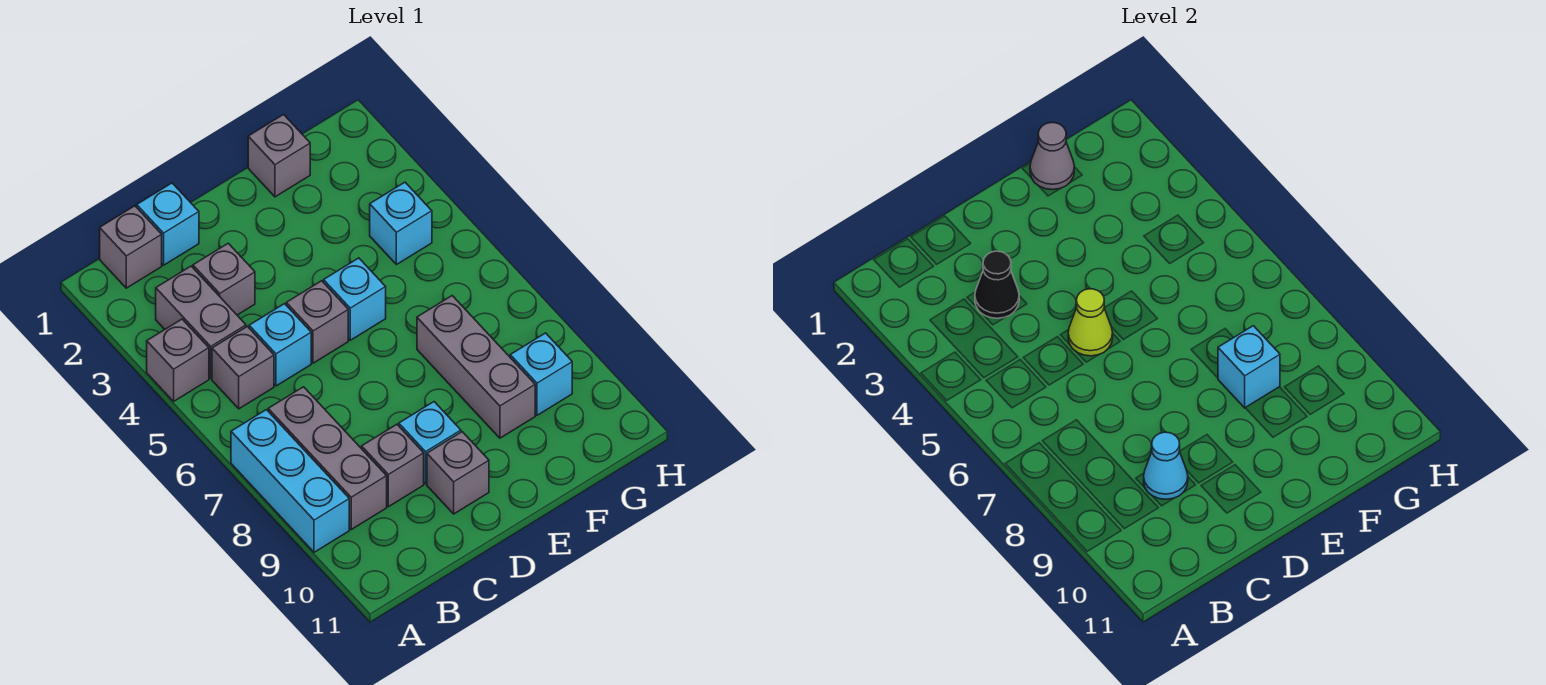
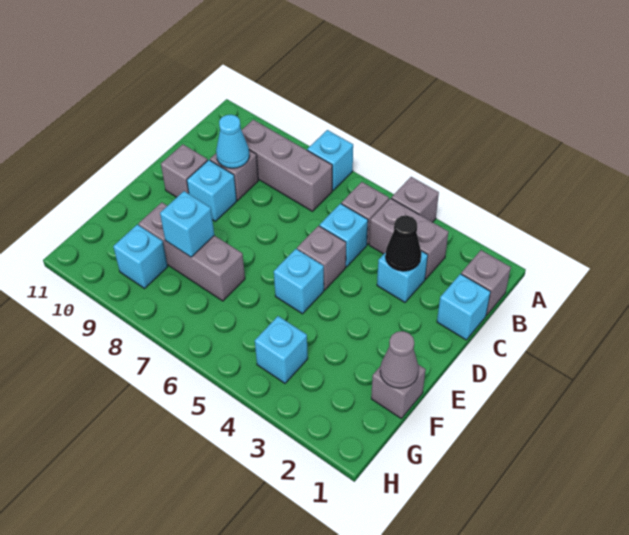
cyan brick A7:A9 level 1 -> cyan brick A7 level 1
grey brick C3 level 1 -> cyan brick C3 level 1
lime cone D5 level 2 -> none

